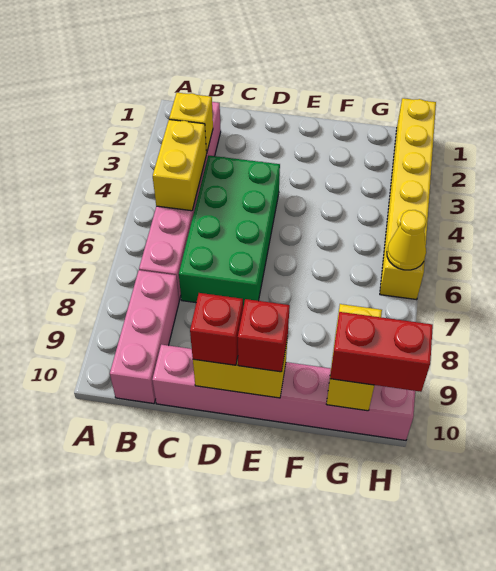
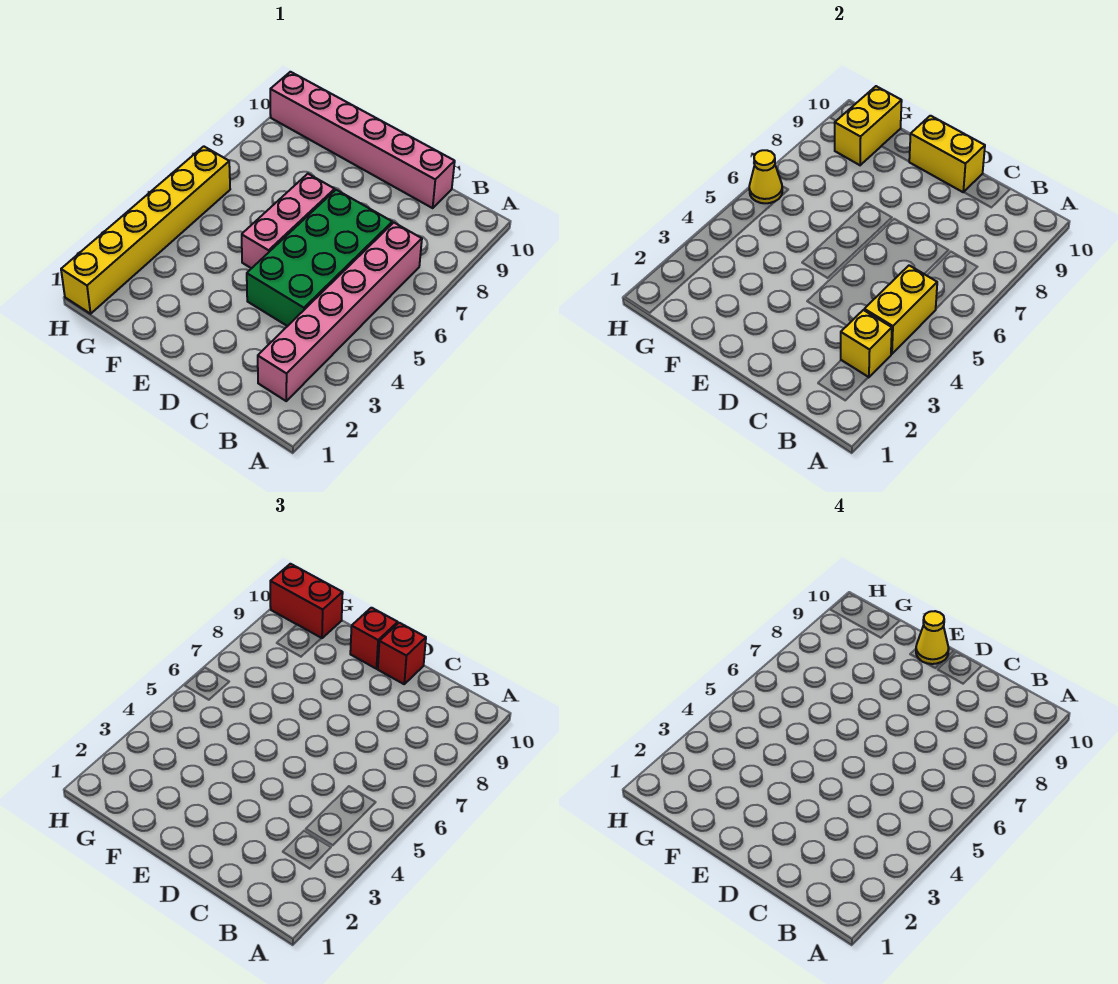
pink brick B8:B10 level 1 -> pink brick E5:E7 level 1
none -> yellow cone E10 level 4

